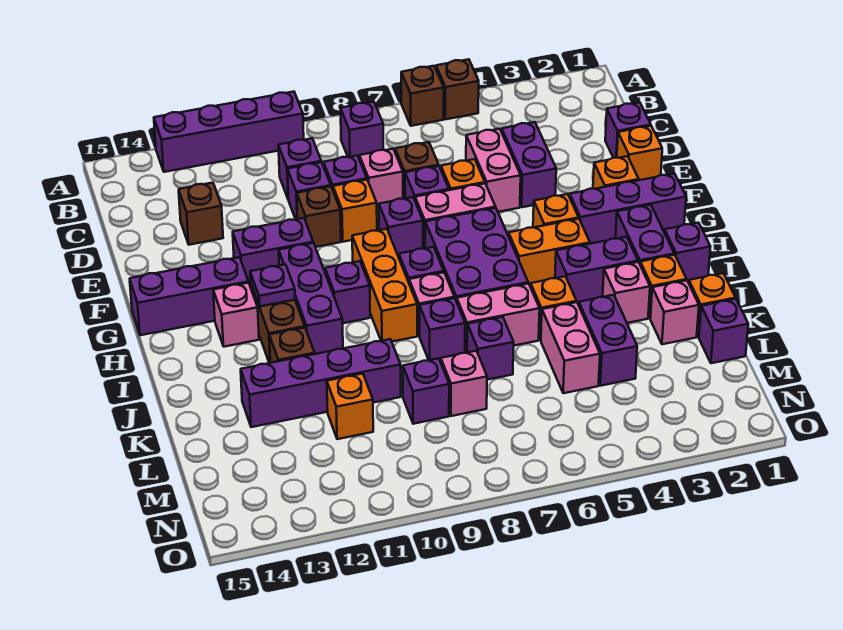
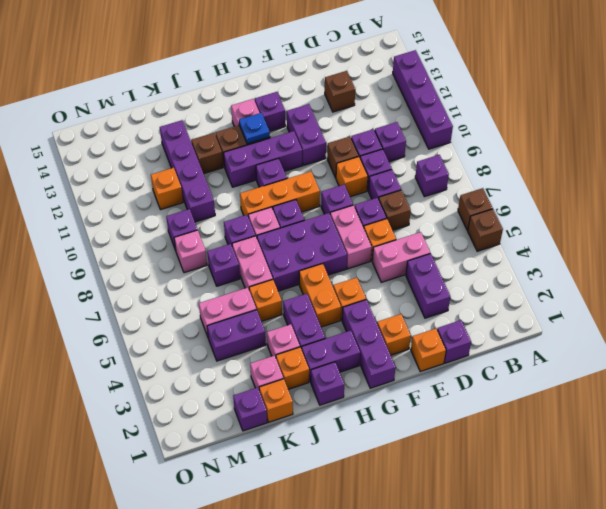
purple brick D4:E4 level 1 -> purple brick D3:D4 level 1
pink brick D8 level 1 -> purple brick D8 level 1
purple brick G13:G15 level 1 -> purple brick G13 level 1
purple plate H12 level 2 -> blue plate H12 level 2

